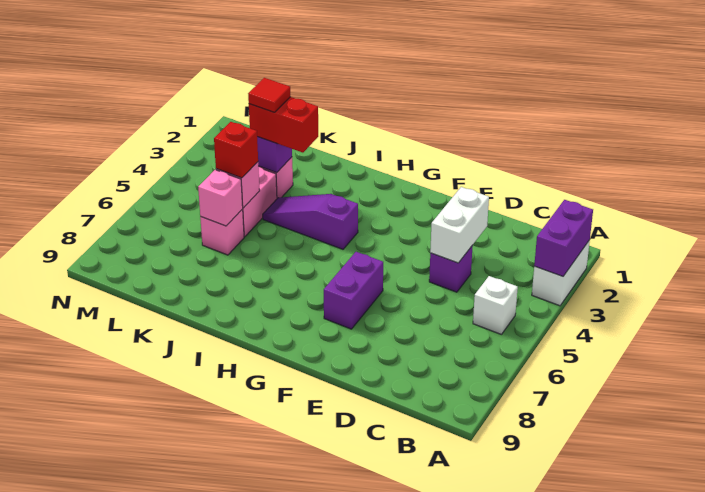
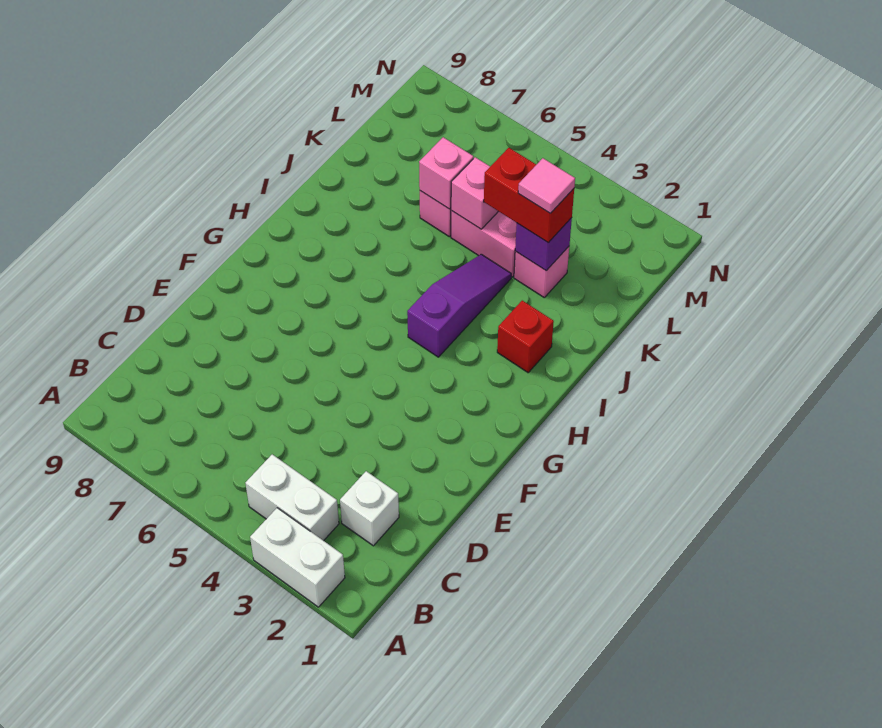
purple brick A2:A3 level 2 -> none
white brick B5 level 1 -> white brick C2 level 1
white brick D3:D4 level 2 -> white brick B3:B4 level 1
purple brick D4 level 1 -> none
purple brick F6:F7 level 1 -> none
red brick J3:K3 level 3 -> red brick K3:K4 level 3
red tile K3 level 4 -> pink tile K3 level 4
red brick K5 level 3 -> red brick I2 level 1

